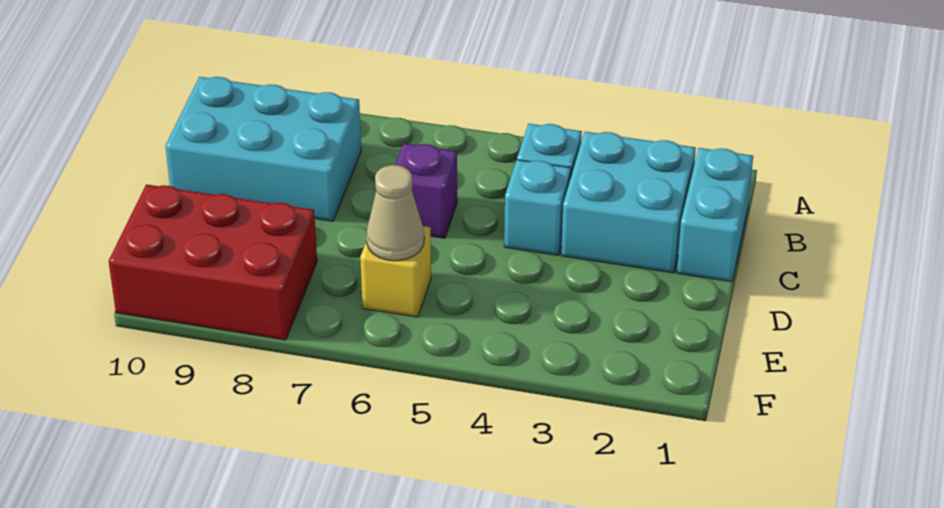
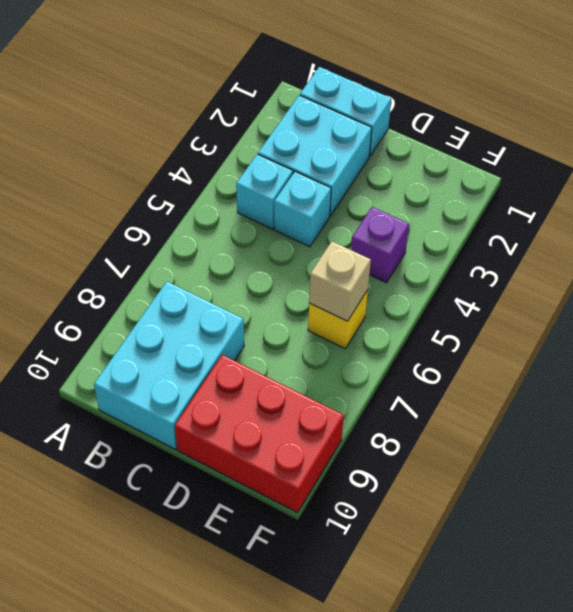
purple brick C6 level 1 -> purple brick E4 level 1
tan cone E6 level 2 -> tan brick E6 level 2
red brick E8:F10 level 1 -> red brick D9:F10 level 1

